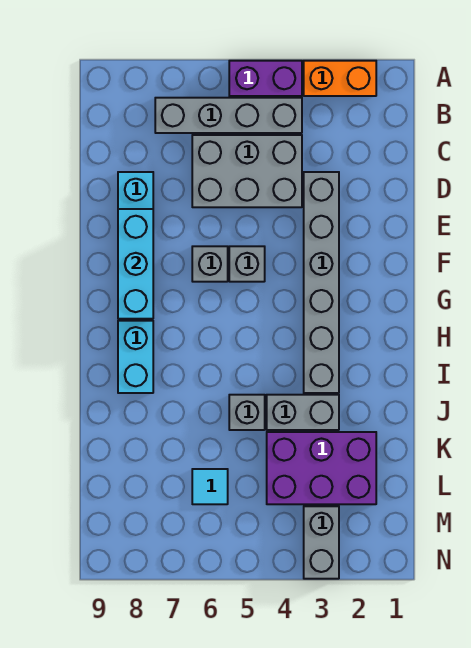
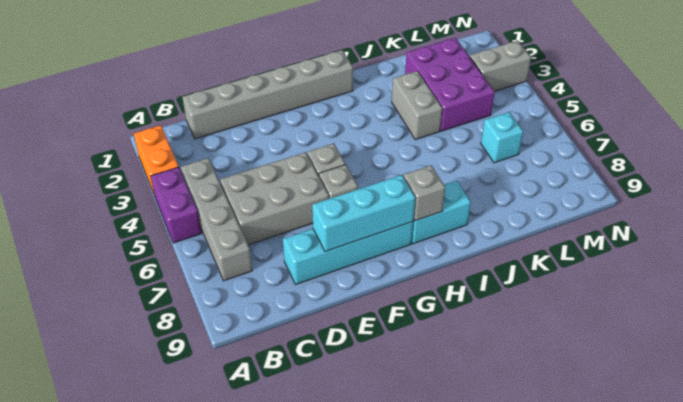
grey brick C4:D6 level 1 -> grey brick C5:E6 level 1
grey brick D3:I3 level 1 -> grey brick C1:H1 level 1
grey brick J5 level 1 -> grey brick H8 level 2
cyan tile L6 level 1 -> cyan brick L6 level 1

